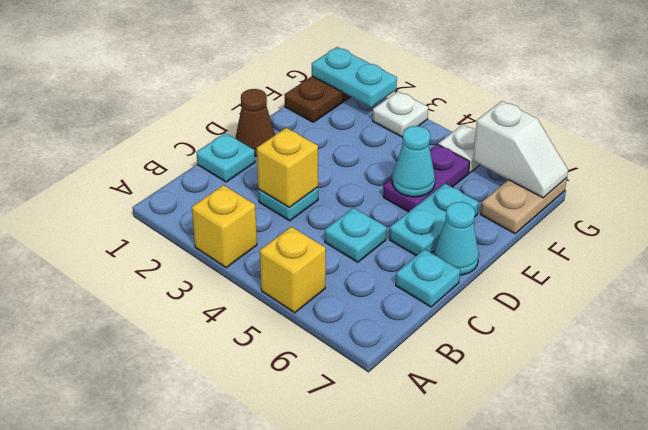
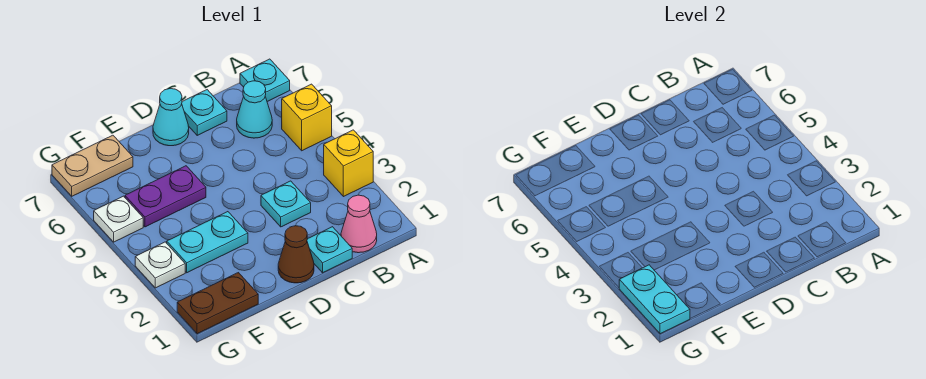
none -> pink cone B1 level 1
yellow brick C3 level 2 -> none
cyan plate C5 level 1 -> cyan plate A7 level 1
cyan plate D6:E6 level 1 -> cyan plate E3:F3 level 1
cyan cone E5 level 2 -> cyan cone B6 level 1
white slope G6:G7 level 2 top 6 -> none

